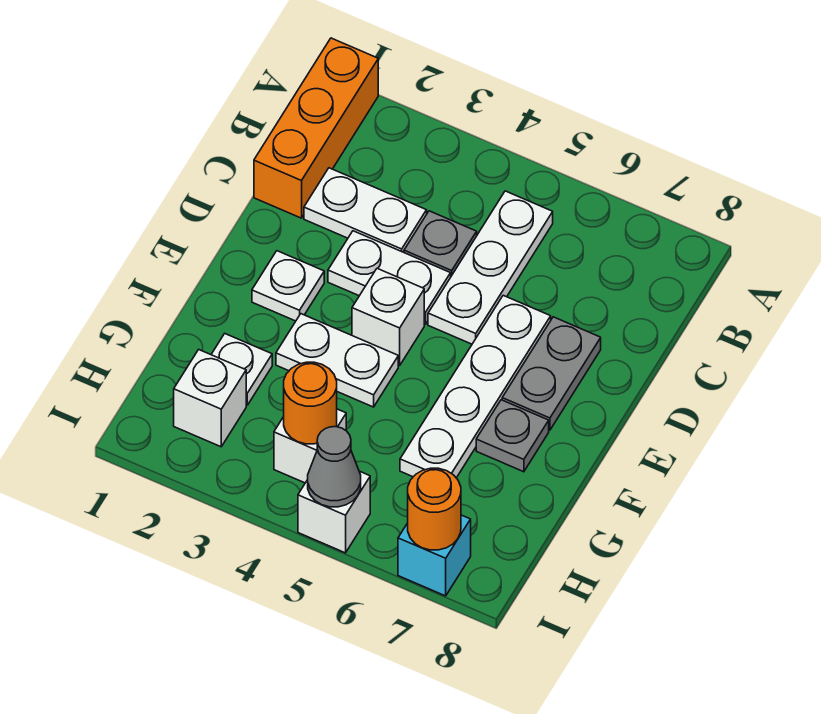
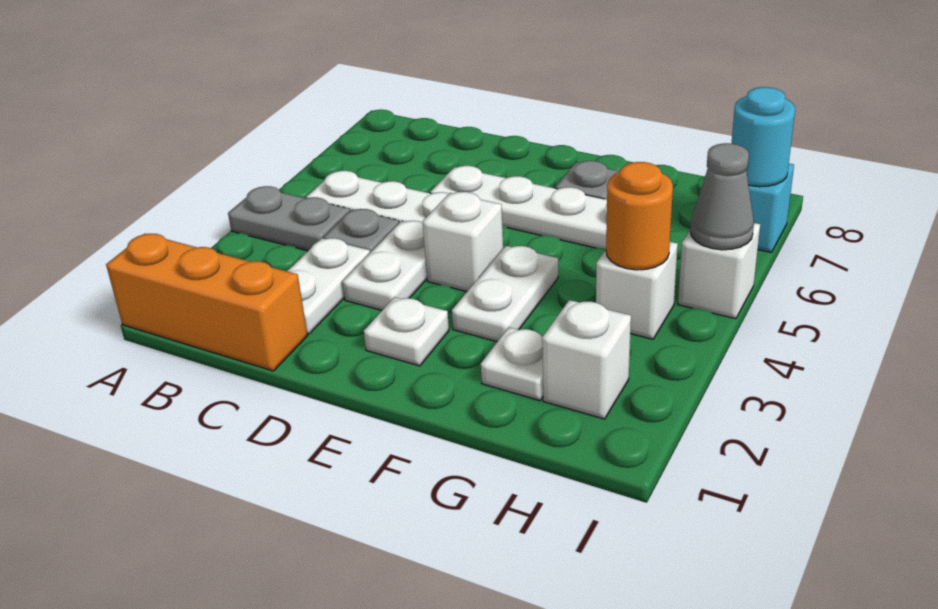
grey plate D7:E7 level 1 -> grey plate A4:B4 level 1
orange round brick I7 level 2 -> cyan round brick I7 level 2

